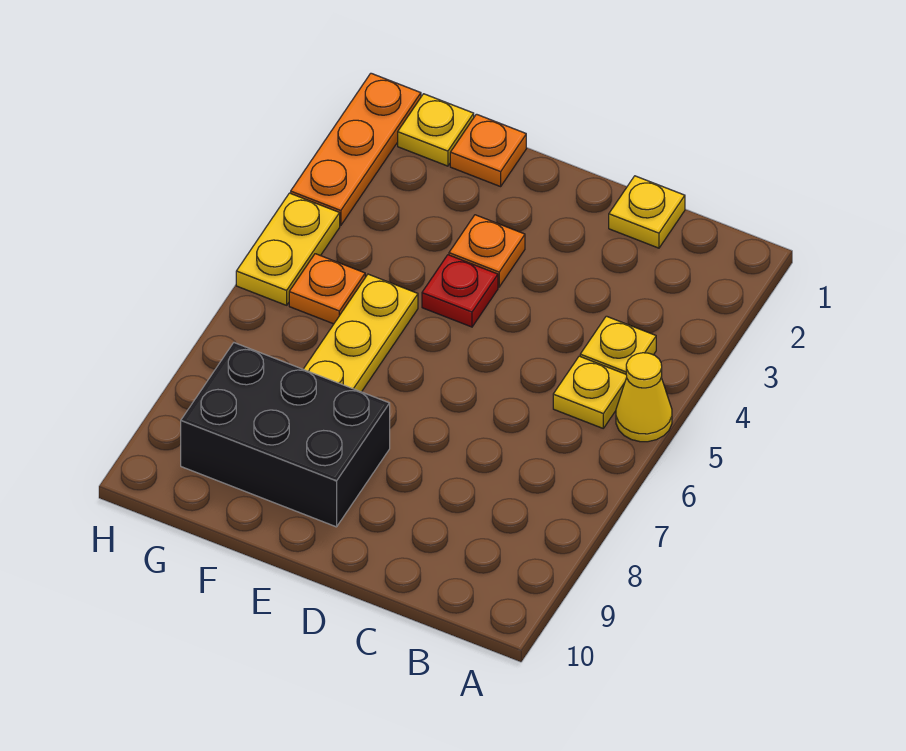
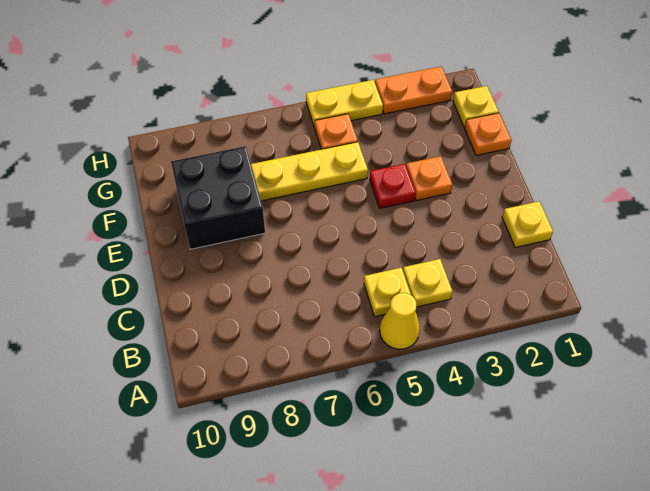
black brick E8:G9 level 1 -> black brick E8:F9 level 1
orange plate H1:H3 level 1 -> orange plate H2:H3 level 1

